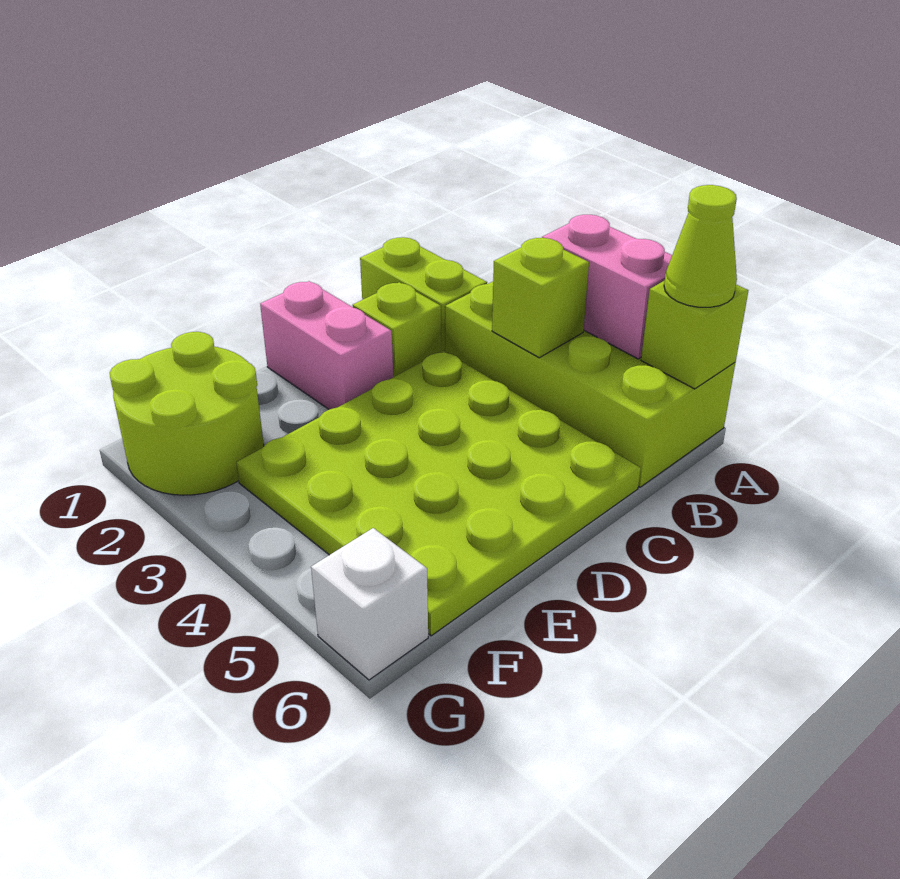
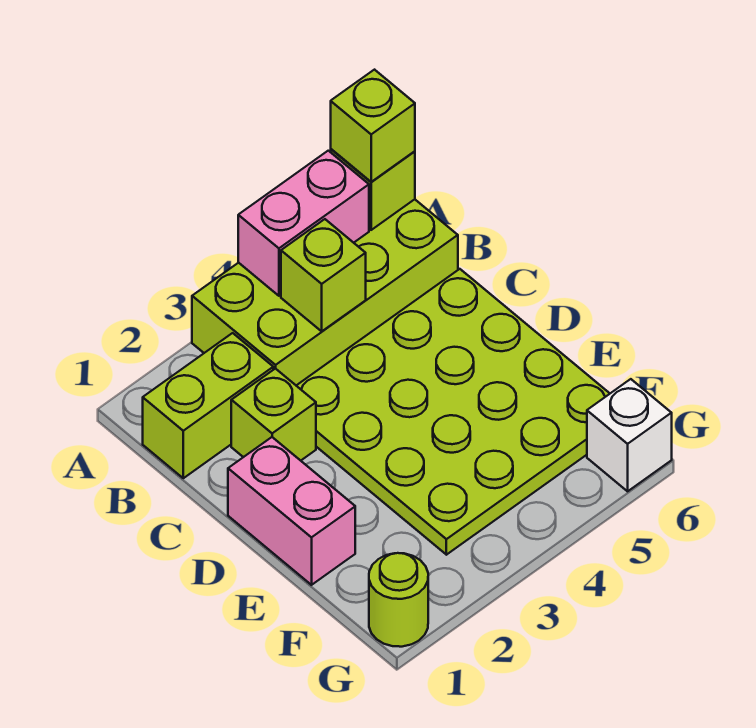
lime cone A6 level 3 -> lime brick A6 level 3
pink brick D1:D2 level 1 -> pink brick D1:E1 level 1
lime round brick F1:G2 level 1 -> lime round brick G1 level 1

